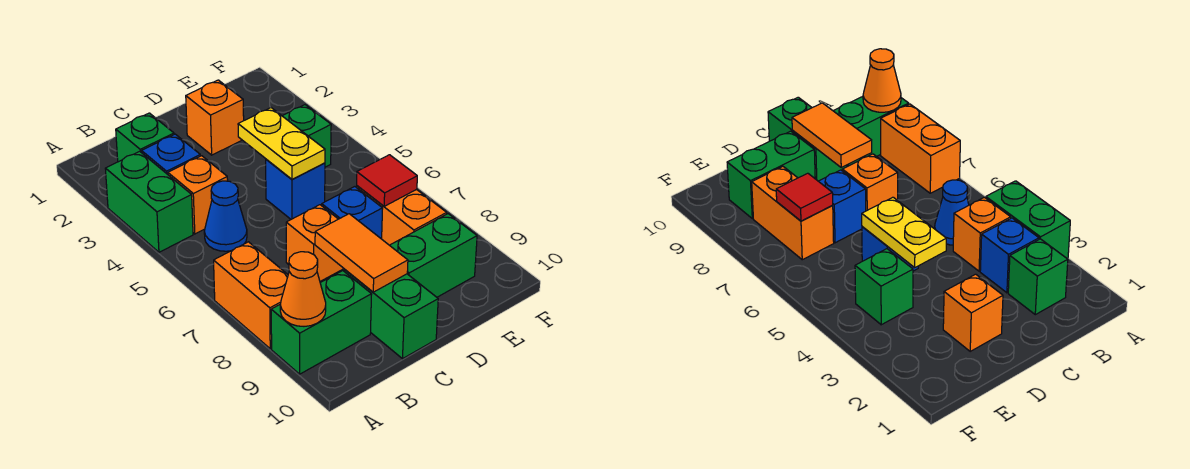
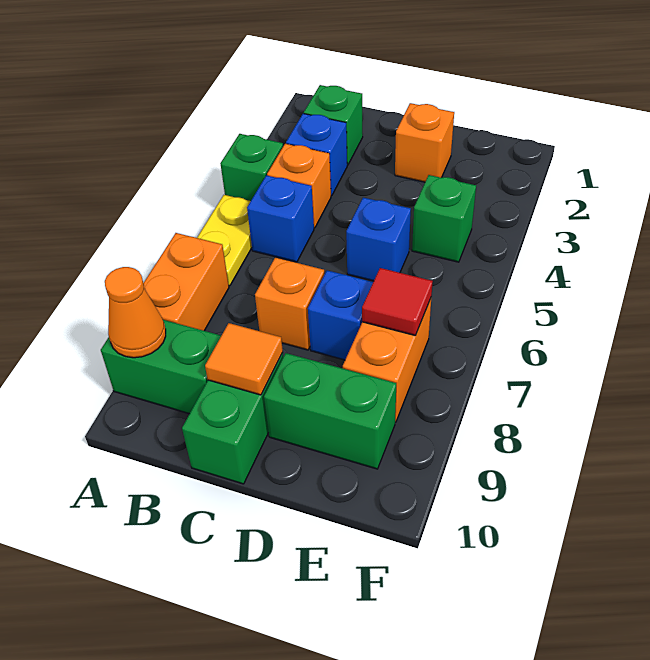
green brick A3:A4 level 1 -> green brick A4 level 1
blue cone B5 level 1 -> blue brick B5 level 1
orange tile C8:C9 level 2 -> orange tile C9 level 2
yellow plate D4:D5 level 2 -> yellow plate A5:A6 level 1

